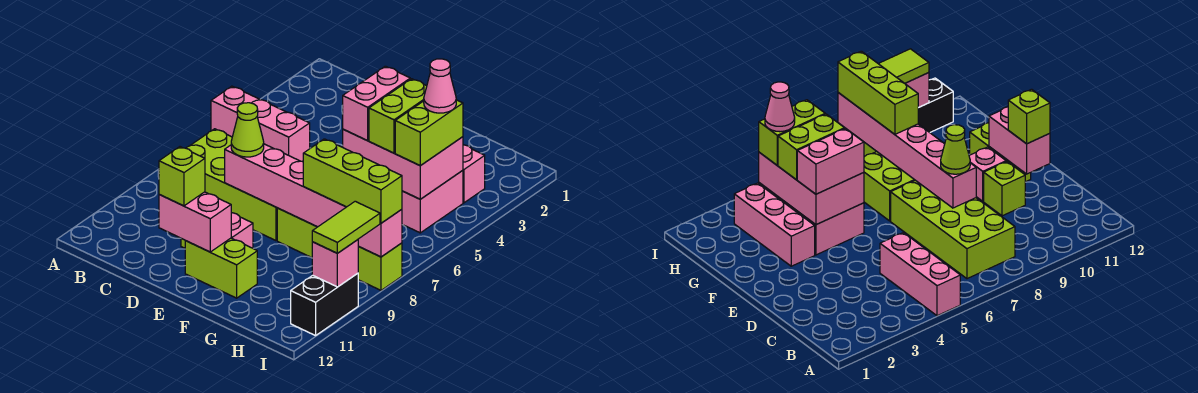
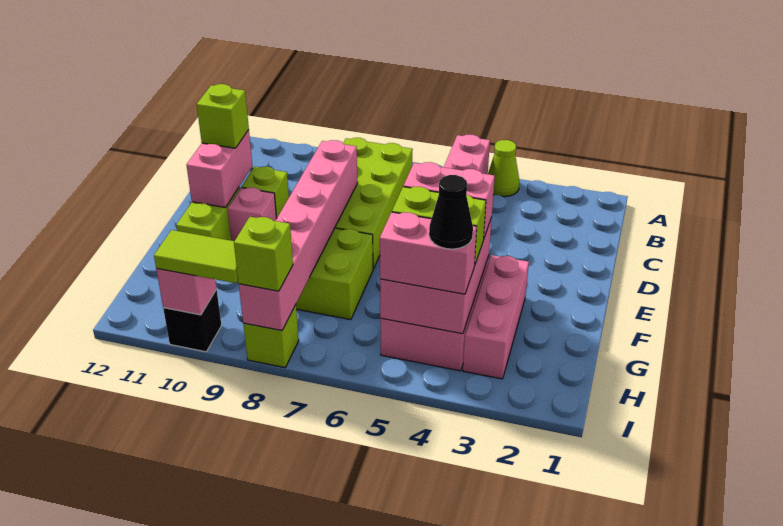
lime cone D8 level 3 -> lime cone A4 level 1
lime brick G8:I8 level 3 -> lime brick I8 level 3
lime brick H4:H5 level 3 -> pink brick H4:H5 level 3
pink cone H4 level 4 -> black cone H4 level 4
black brick I10:I11 level 1 -> black brick I10 level 1

